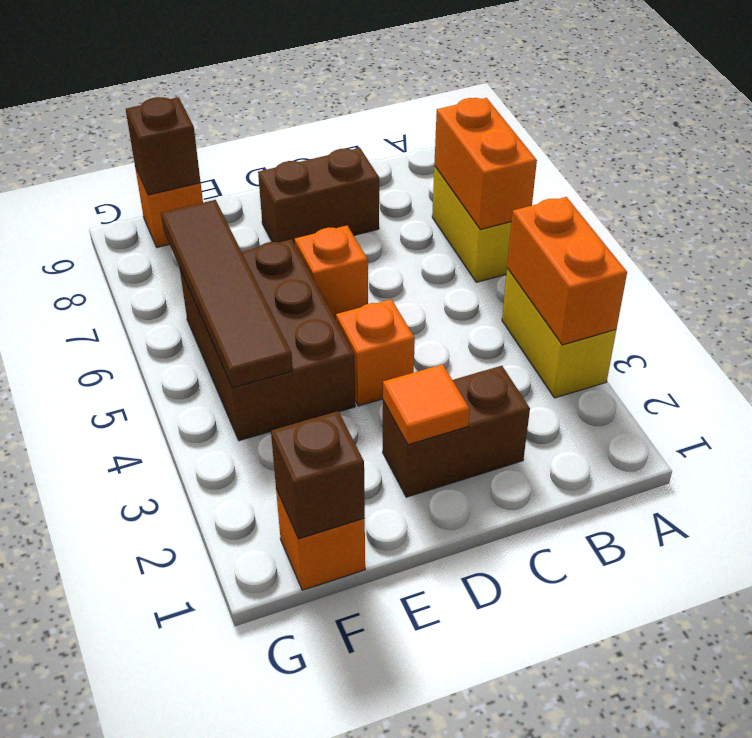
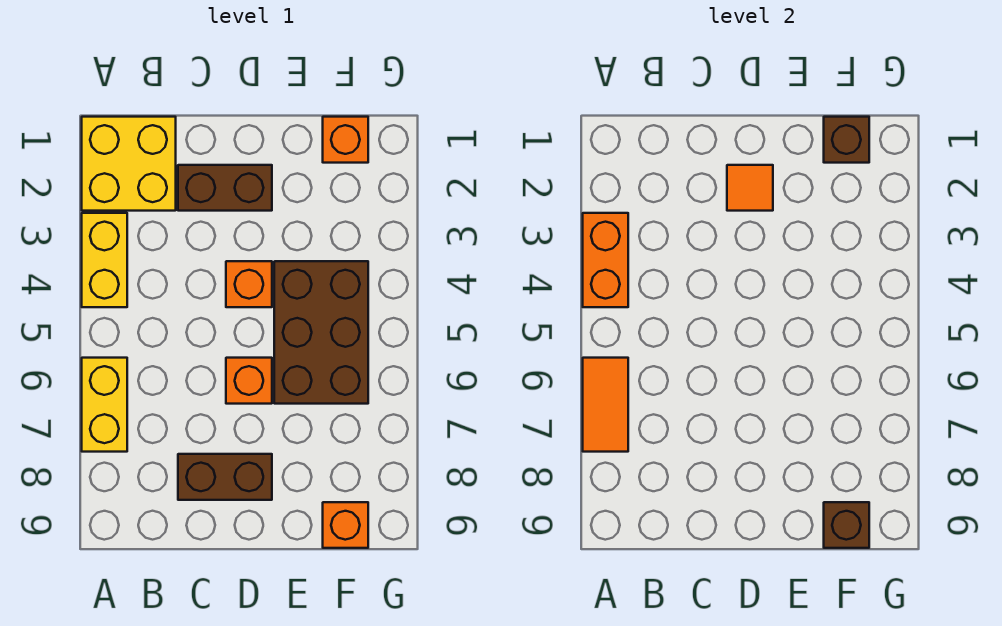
none -> yellow brick A1:B2 level 1
orange brick A6:A7 level 2 -> orange tile A6:A7 level 2
brown tile F4:F7 level 2 -> none

